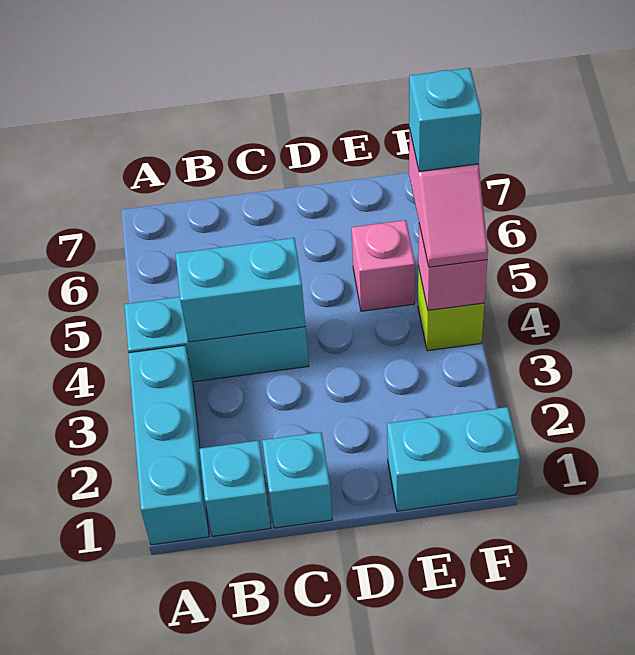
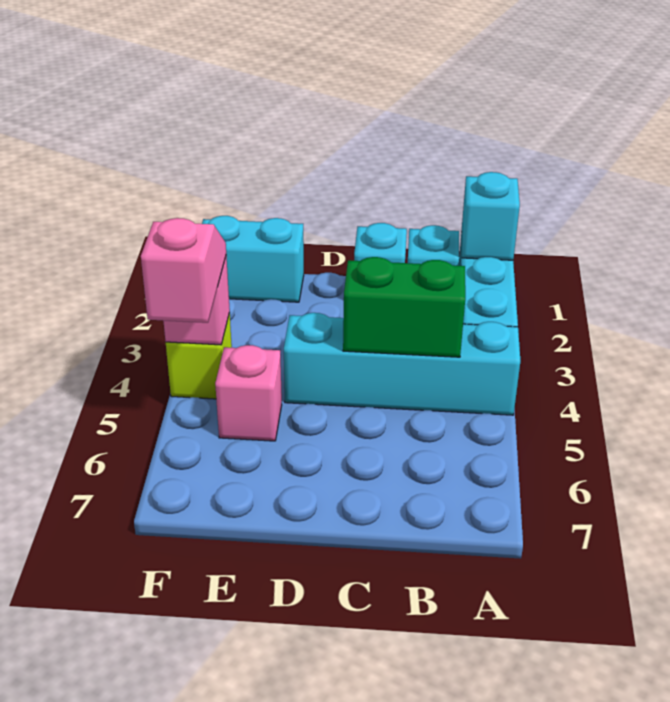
cyan brick A4:C4 level 1 -> cyan brick A4:D4 level 1
cyan brick B4:C4 level 2 -> green brick B4:C4 level 2
cyan brick F5 level 4 -> cyan brick A1 level 2

